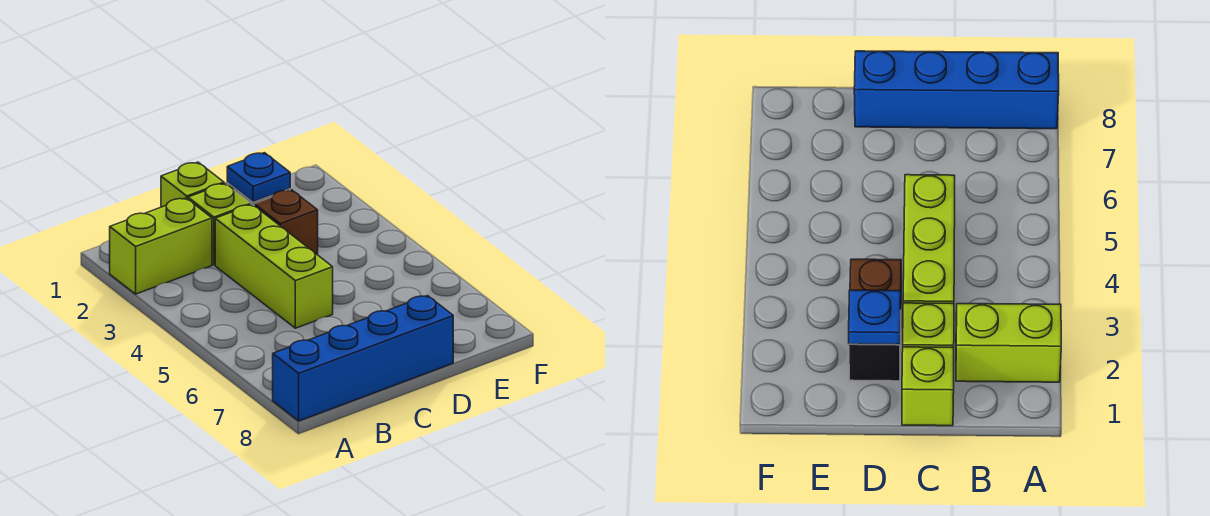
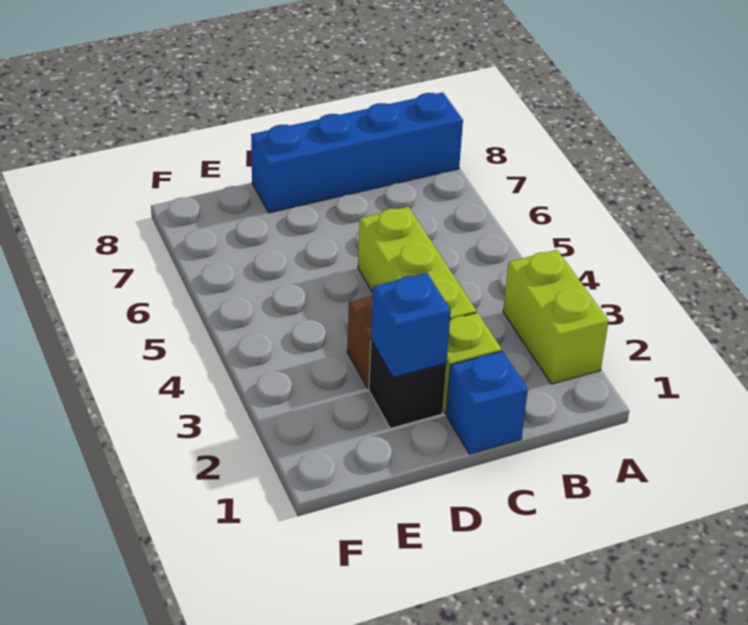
lime brick A2:B2 level 1 -> lime brick A2:A3 level 1
lime brick C1 level 1 -> blue brick C1 level 1
blue plate D2 level 2 -> blue brick D2 level 2

